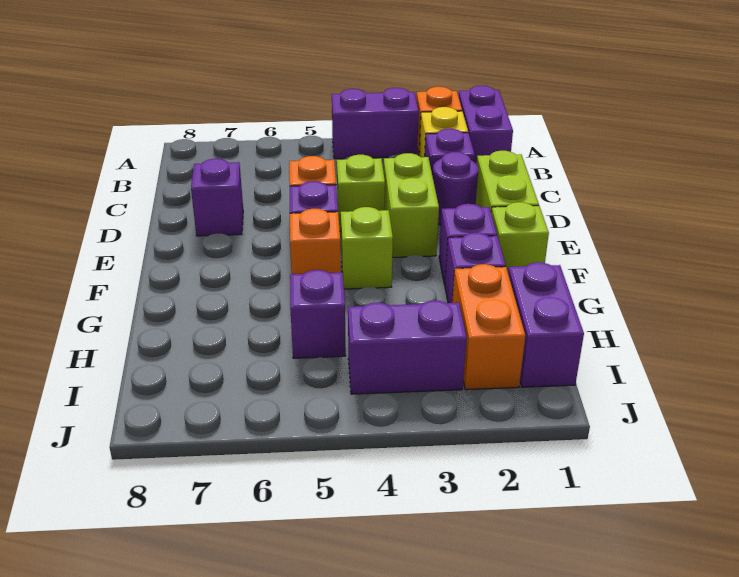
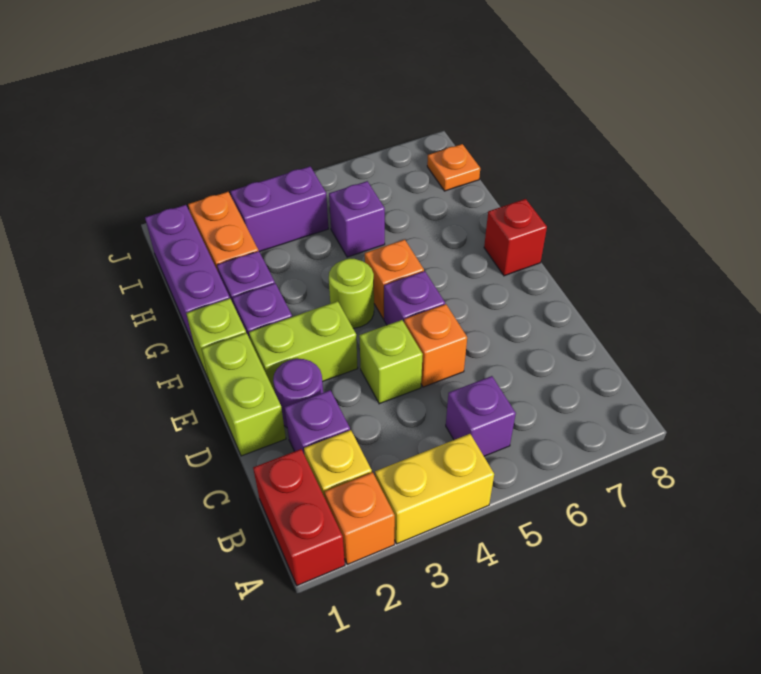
purple brick A1:B1 level 1 -> red brick A1:B1 level 1
purple brick A3:A4 level 1 -> yellow brick A3:A4 level 1
lime brick D3:E3 level 1 -> lime brick E2:E3 level 1
purple brick D7 level 1 -> purple brick B5 level 1
lime brick F4 level 1 -> lime round brick F4 level 1
none -> red brick F8 level 1
purple brick H1:I1 level 1 -> purple brick G1:I1 level 1
none -> orange plate I8 level 1

